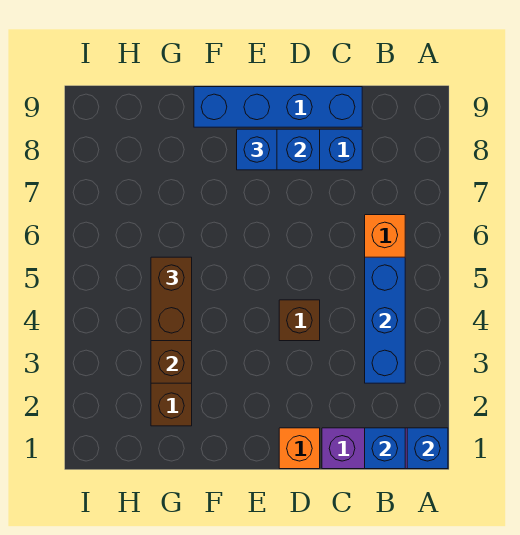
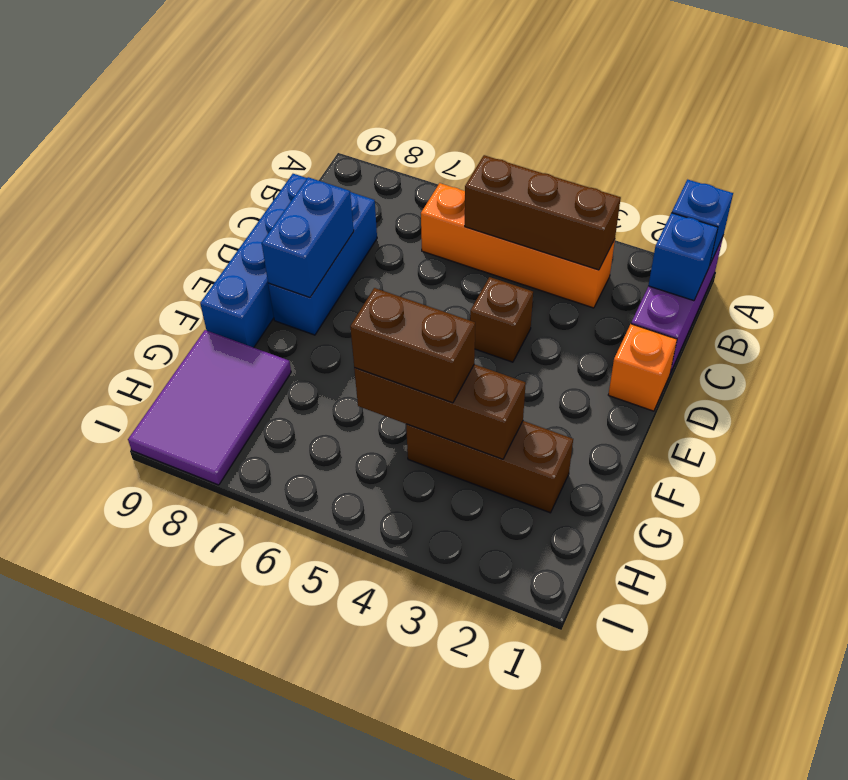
blue brick B3:B5 level 2 -> brown brick B3:B5 level 2
blue brick E8 level 3 -> none
none -> purple tile G8:I9 level 1

